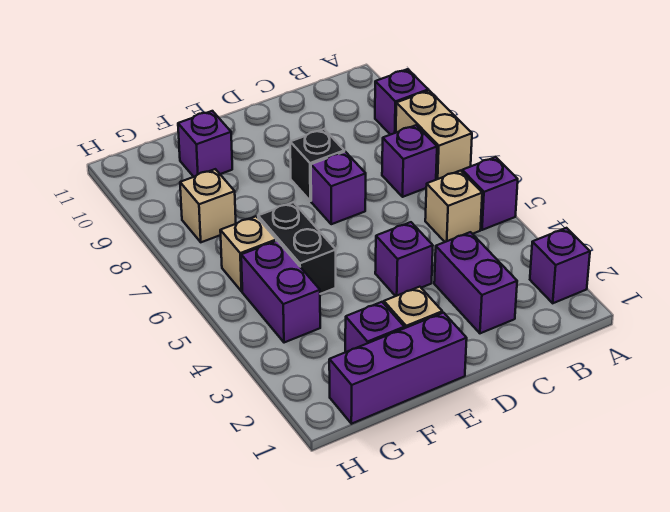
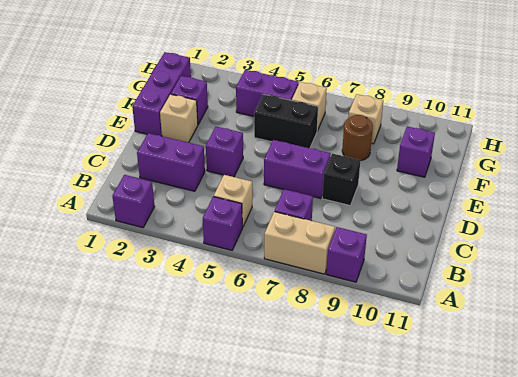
purple brick D7 level 1 -> purple brick D6:D7 level 1
none -> brown round brick F8 level 1

